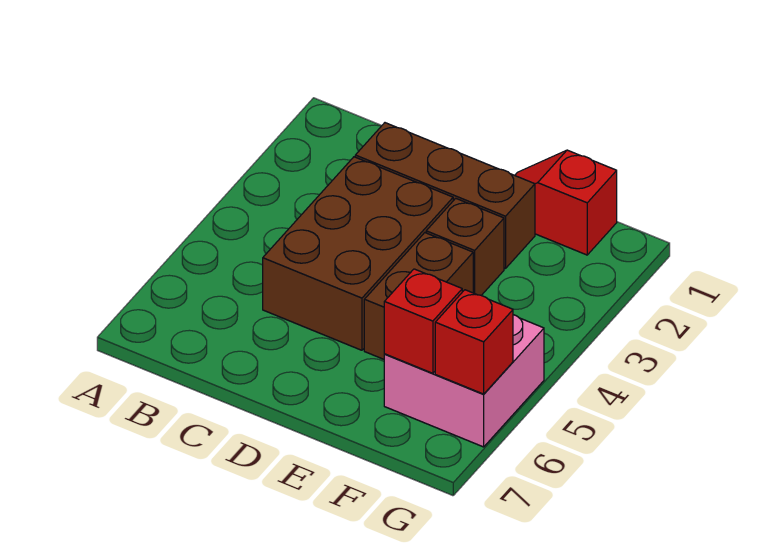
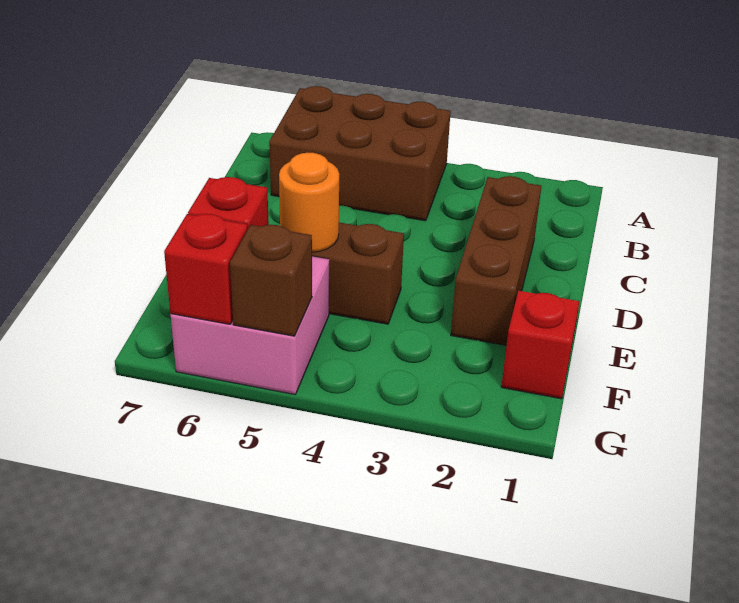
brown brick C3:D5 level 1 -> brown brick A4:B6 level 1
brown brick E3 level 1 -> brown brick G5 level 2
none -> orange round brick E5 level 2

